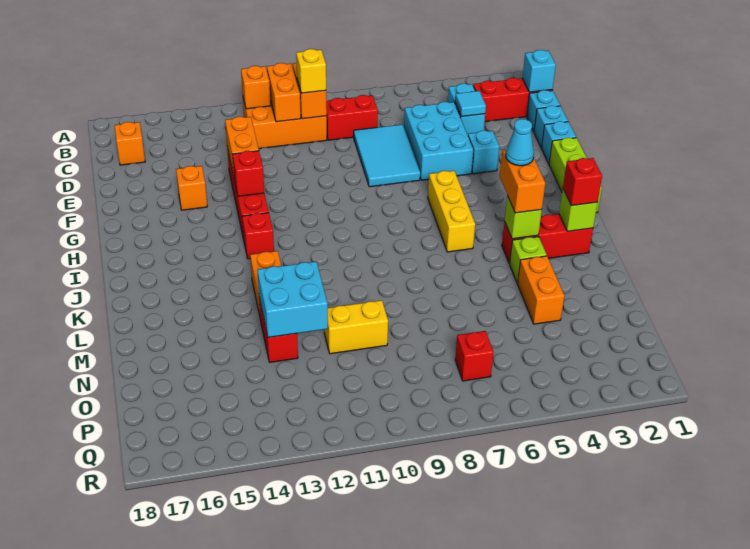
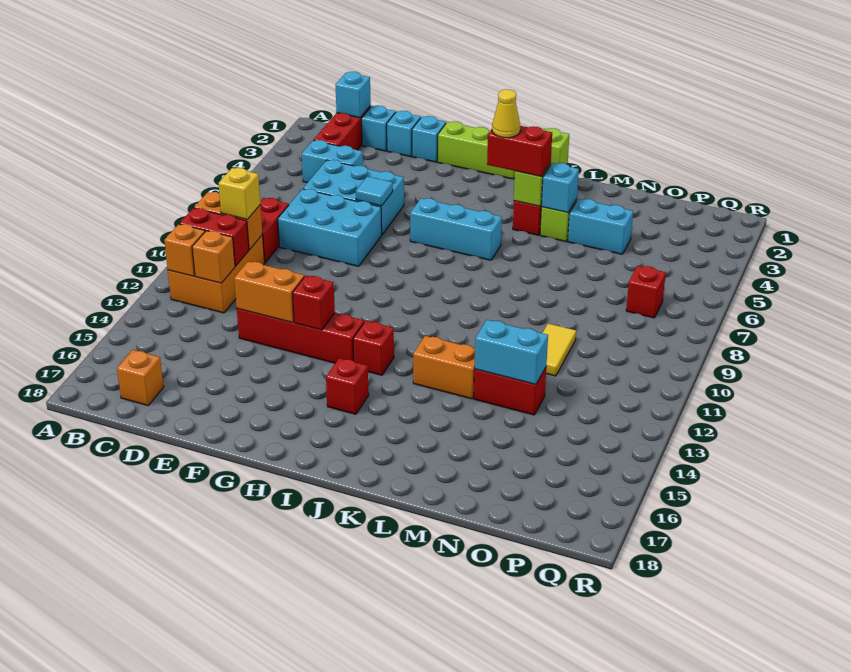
orange brick B11:C11 level 2 -> red brick B11:C11 level 2
cyan tile D4 level 2 -> cyan tile F6 level 2
cyan tile D7:F8 level 1 -> cyan brick D7:F8 level 1
cyan brick F4 level 1 -> cyan brick L4 level 2
orange brick F15 level 1 -> orange brick C12 level 2
yellow brick H6:J6 level 1 -> cyan brick H6:J6 level 1
orange brick J4:K4 level 3 -> red brick J4:K4 level 3
cyan cone J4 level 4 -> yellow cone J4 level 4
red brick K2 level 3 -> red brick I15 level 1
orange brick M4:N4 level 1 -> cyan brick M4:N4 level 1
cyan brick M12:N13 level 2 -> cyan brick M13:N13 level 2
yellow brick N10:N11 level 1 -> yellow tile N10:N11 level 1

